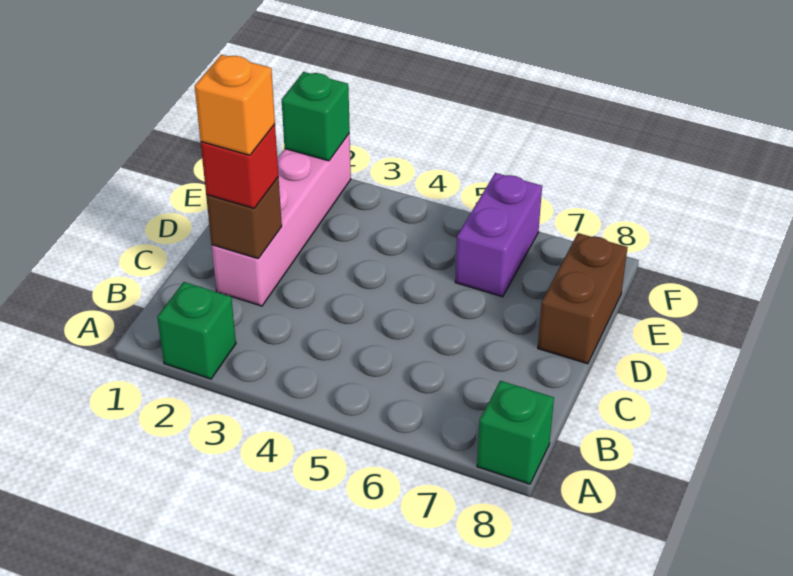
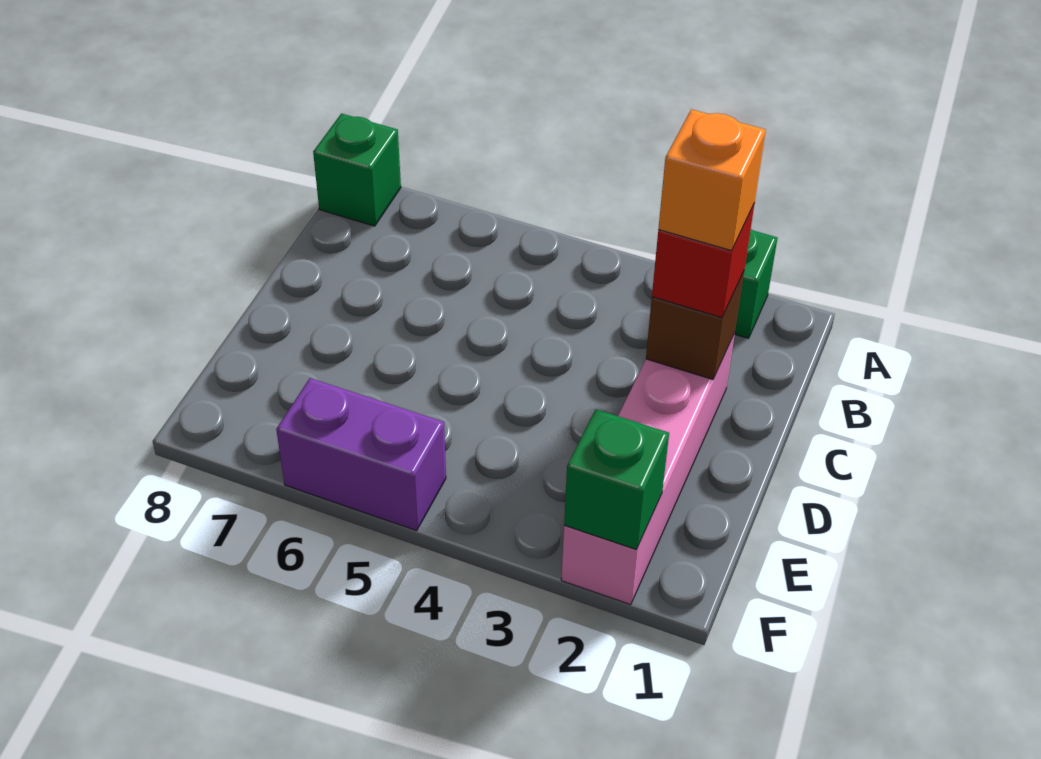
brown brick D8:E8 level 1 -> none
purple brick E6:F6 level 1 -> purple brick F5:F6 level 1

